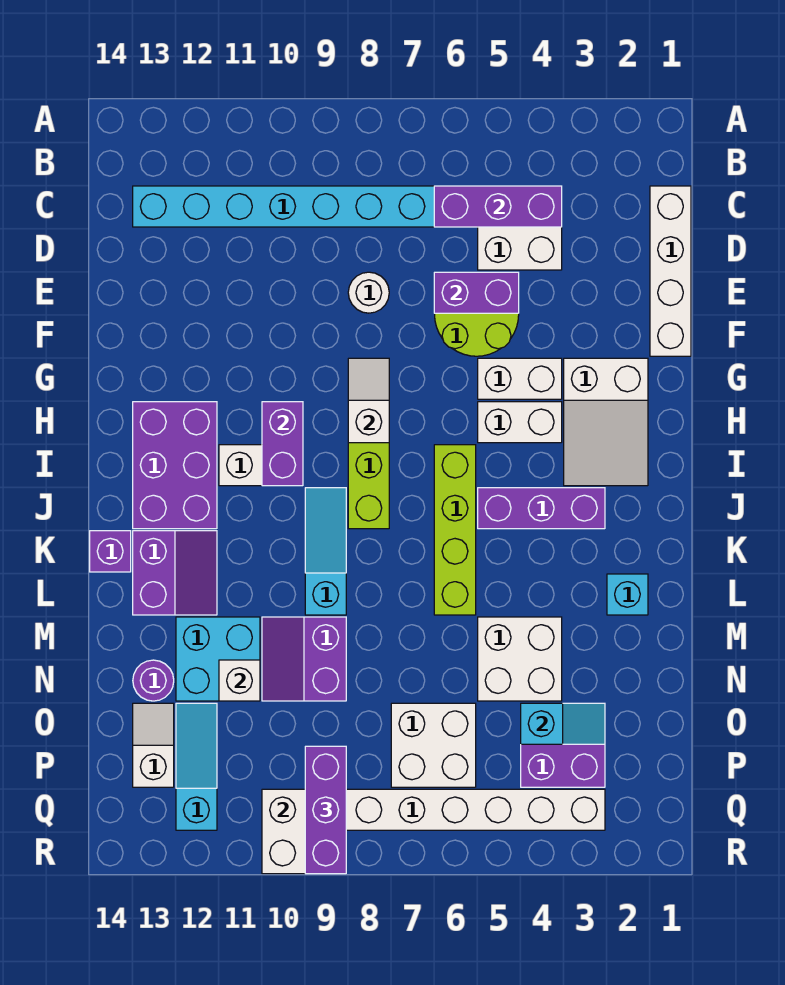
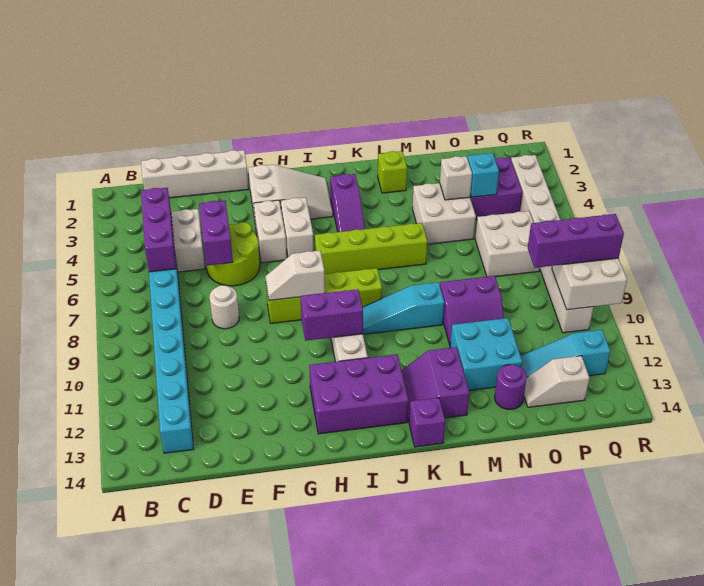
purple brick J3:J5 level 1 -> purple slope J3:J5 level 1 top 3
purple slope K12:L13 level 1 top 13 -> purple slope K12:L13 level 1 top L
cyan brick L2 level 1 -> lime brick L2 level 1
white brick N11 level 2 -> white brick N4 level 2

